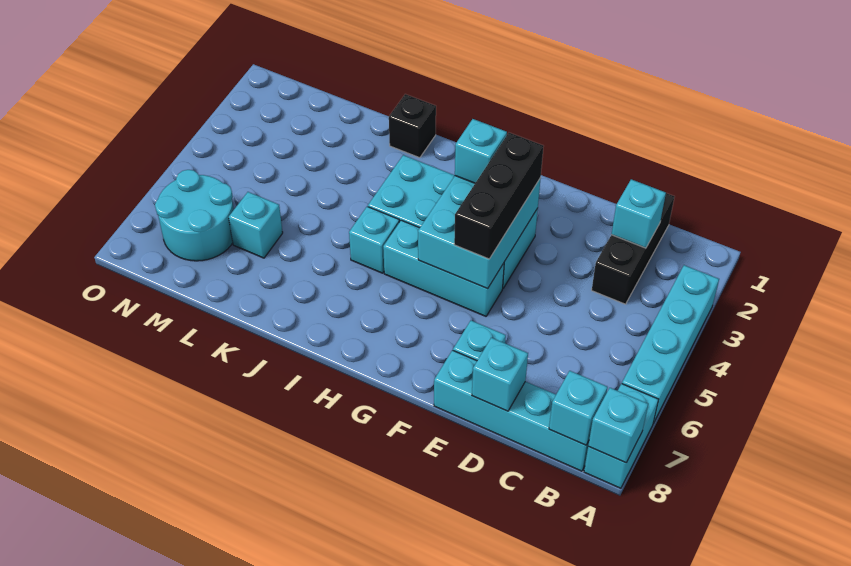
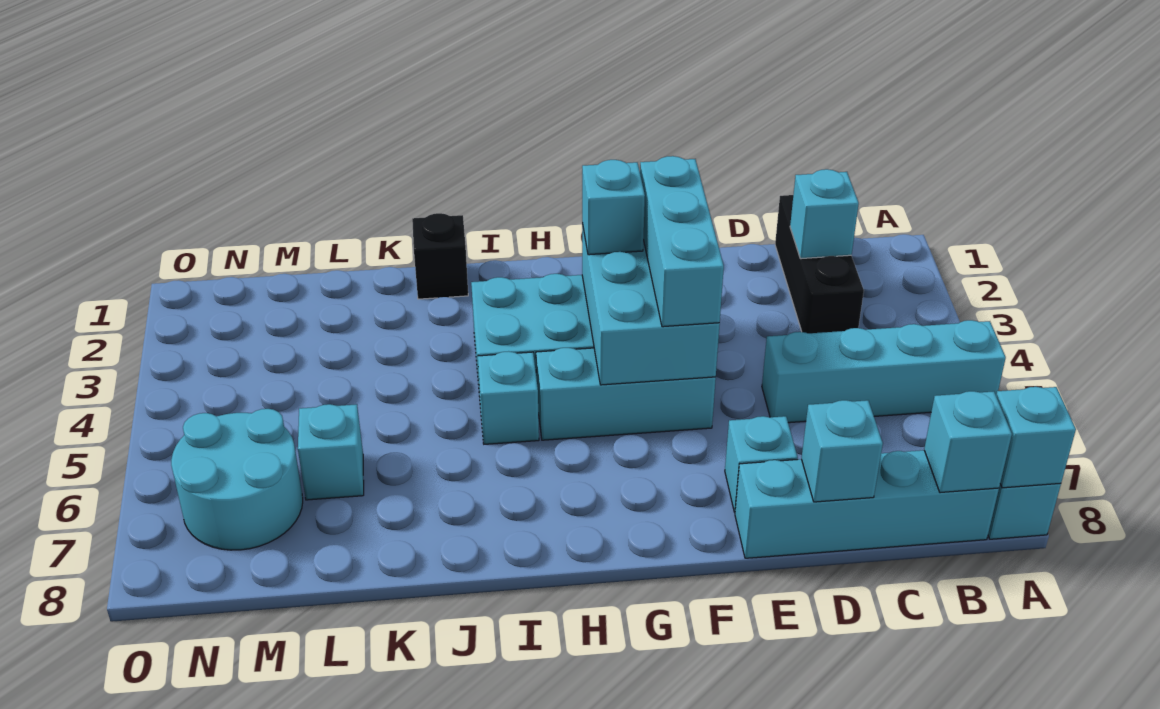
cyan brick A3:A6 level 1 -> cyan brick A5:D5 level 1
black brick F3:F5 level 3 -> cyan brick F3:F5 level 3

